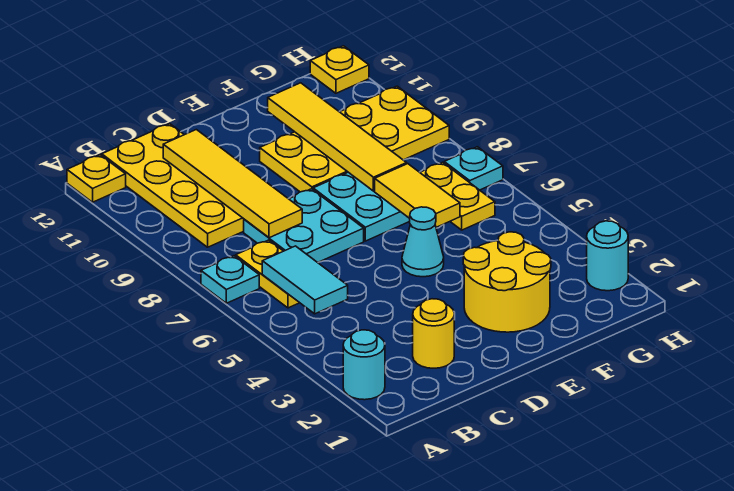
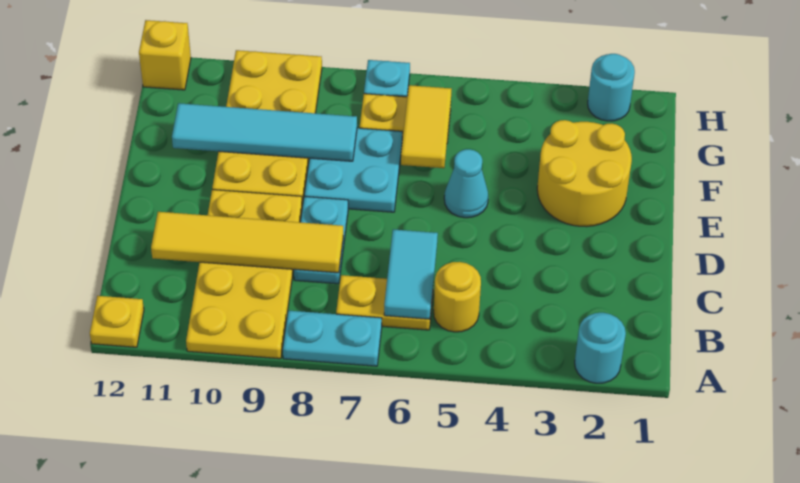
cyan plate A7 level 1 -> cyan plate A7:A8 level 1
cyan tile B5:B6 level 2 -> cyan tile B6:C6 level 2
yellow plate B9:C12 level 1 -> yellow plate A9:D10 level 1
yellow round brick C2 level 1 -> yellow round brick B5 level 1
cyan plate C7:D8 level 1 -> cyan plate C8:D8 level 1
yellow tile F6:F7 level 2 -> yellow tile F6:G6 level 2
yellow tile F8:F11 level 2 -> cyan tile F8:F11 level 2
yellow plate H12 level 1 -> yellow brick H12 level 1

